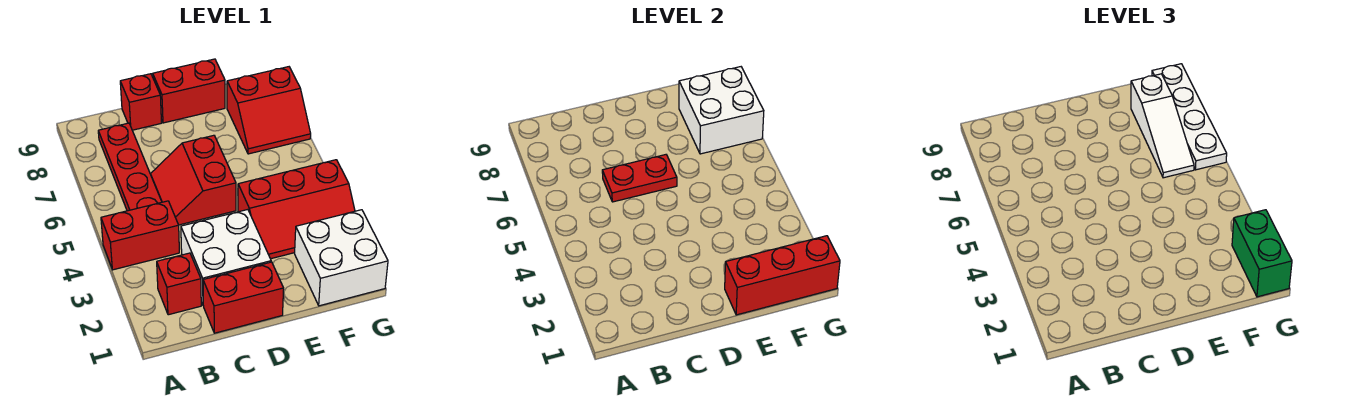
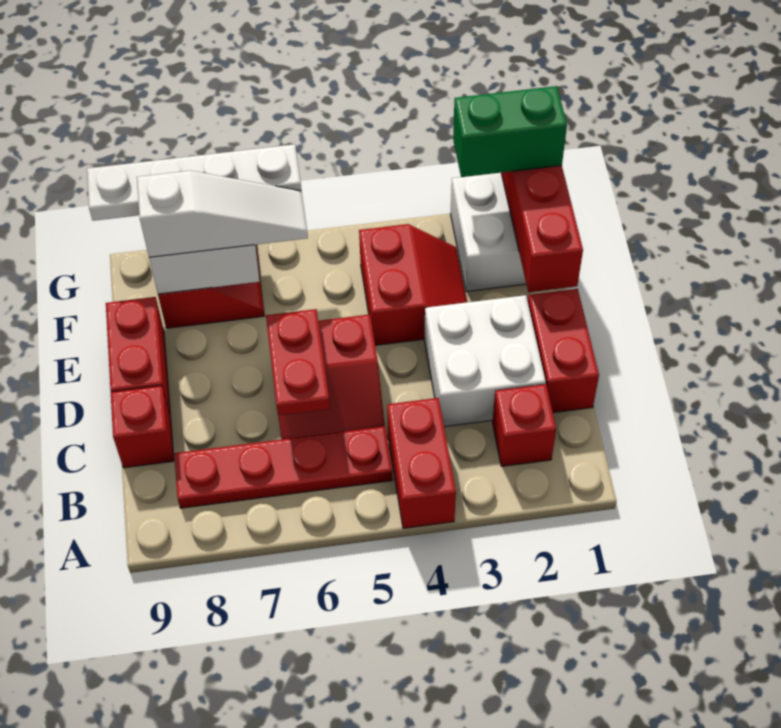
red slope E3:G4 level 1 top 4 -> red slope E3:F4 level 1 top 4

